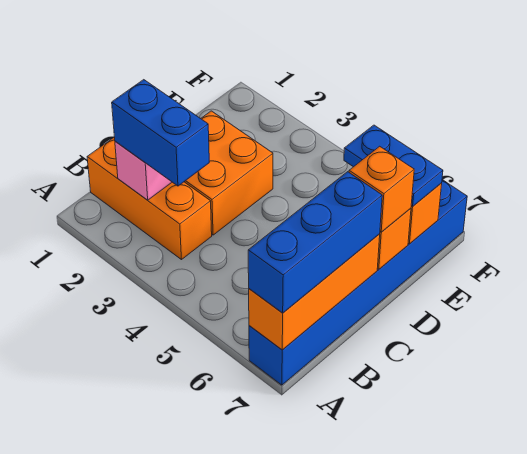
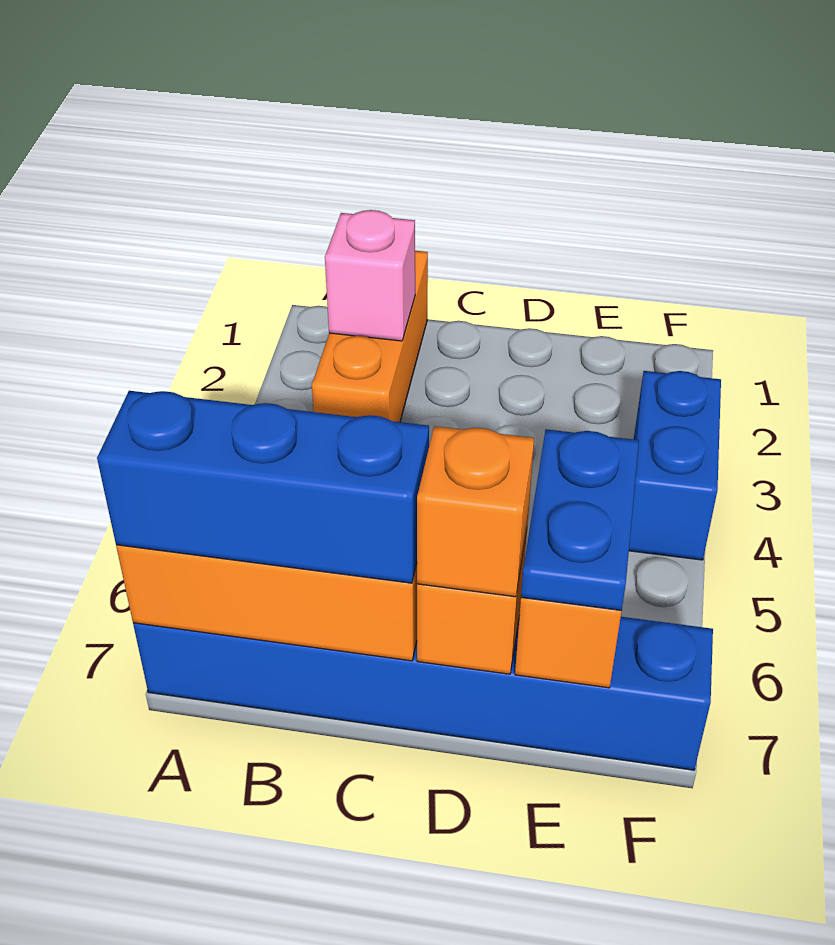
blue brick B2:B3 level 3 -> blue brick F3:F4 level 1
orange brick C2:D3 level 1 -> none

